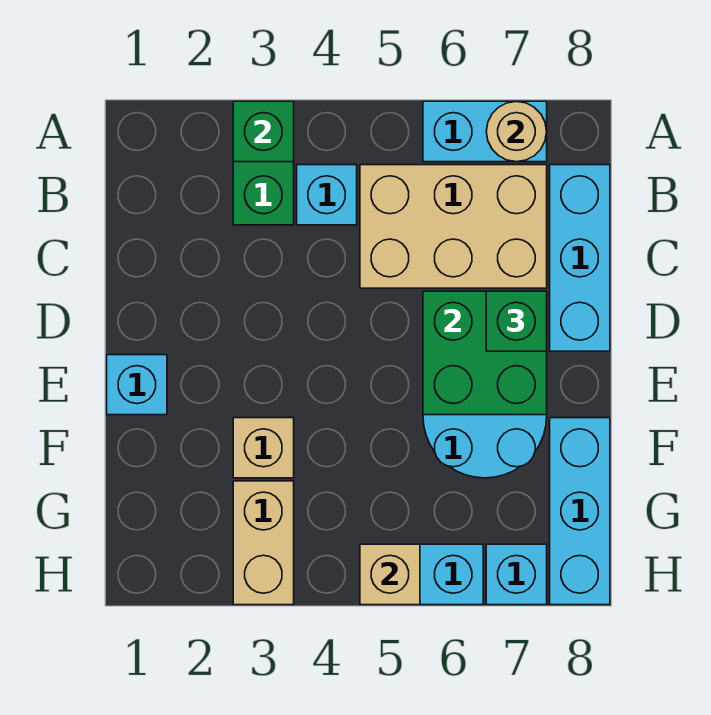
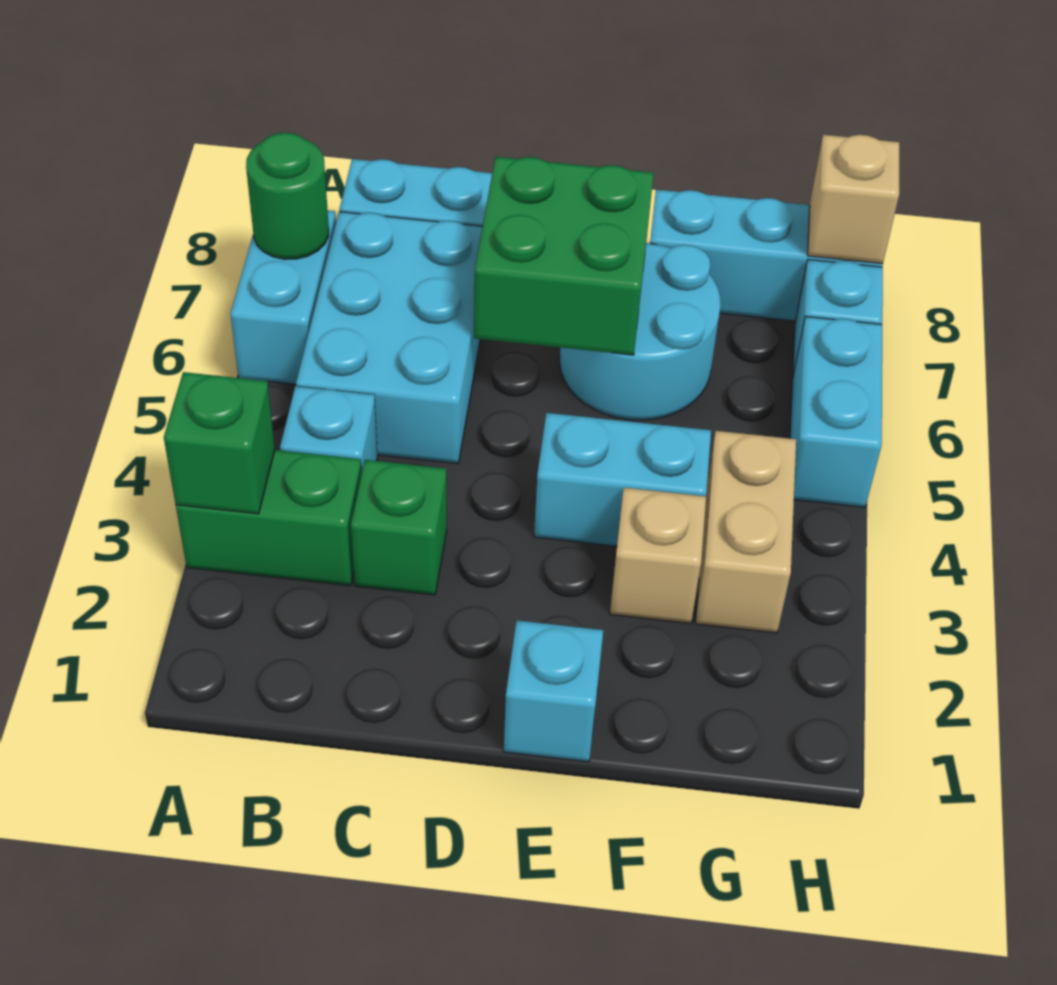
tan round brick A7 level 2 -> green round brick A7 level 2
tan brick B5:C7 level 1 -> cyan brick B5:C7 level 1
green brick D7 level 3 -> green brick C3 level 1
none -> cyan brick E4:F4 level 1
tan brick G3:H3 level 1 -> tan brick G3:G4 level 1
tan brick H5 level 2 -> tan brick H8 level 2

